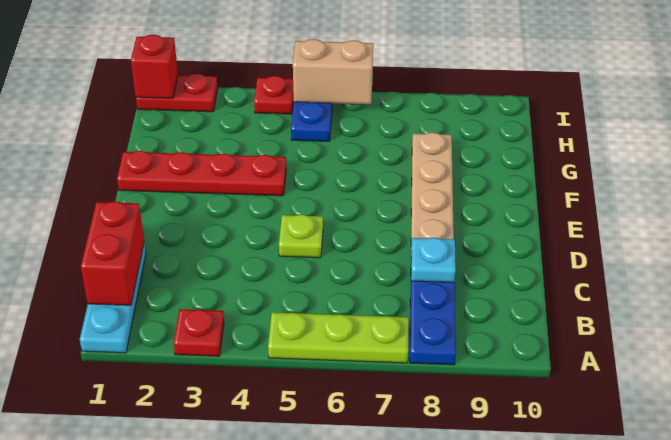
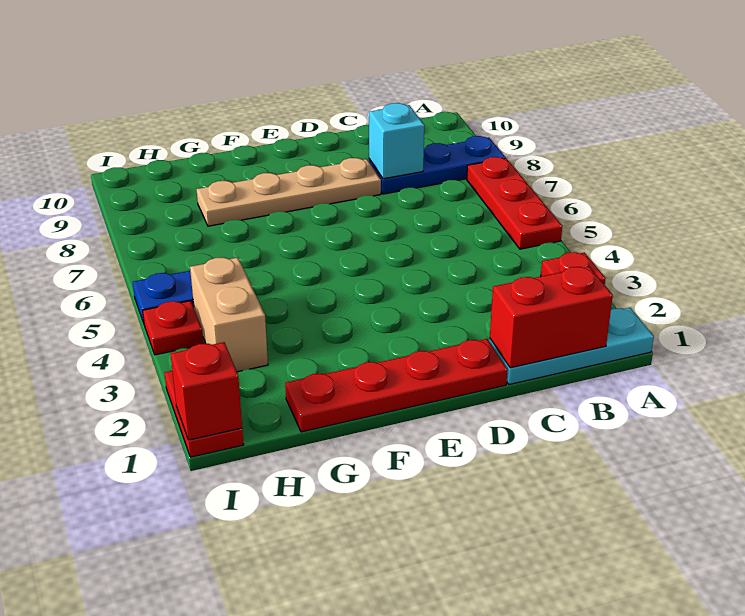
lime plate A5:A7 level 1 -> red plate A5:A7 level 1
cyan plate C8 level 2 -> cyan brick C8 level 2
lime plate D5 level 1 -> none
red plate F1:F4 level 1 -> red plate D1:G1 level 1
tan brick I5:I6 level 2 -> tan brick H3:H4 level 1

